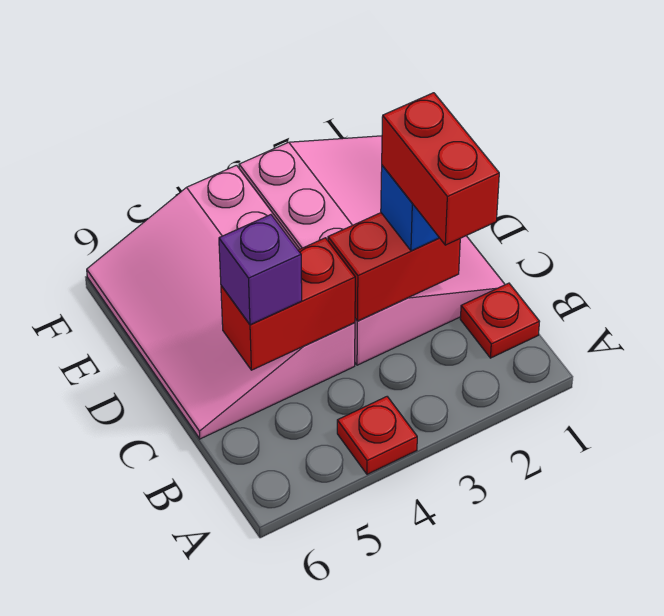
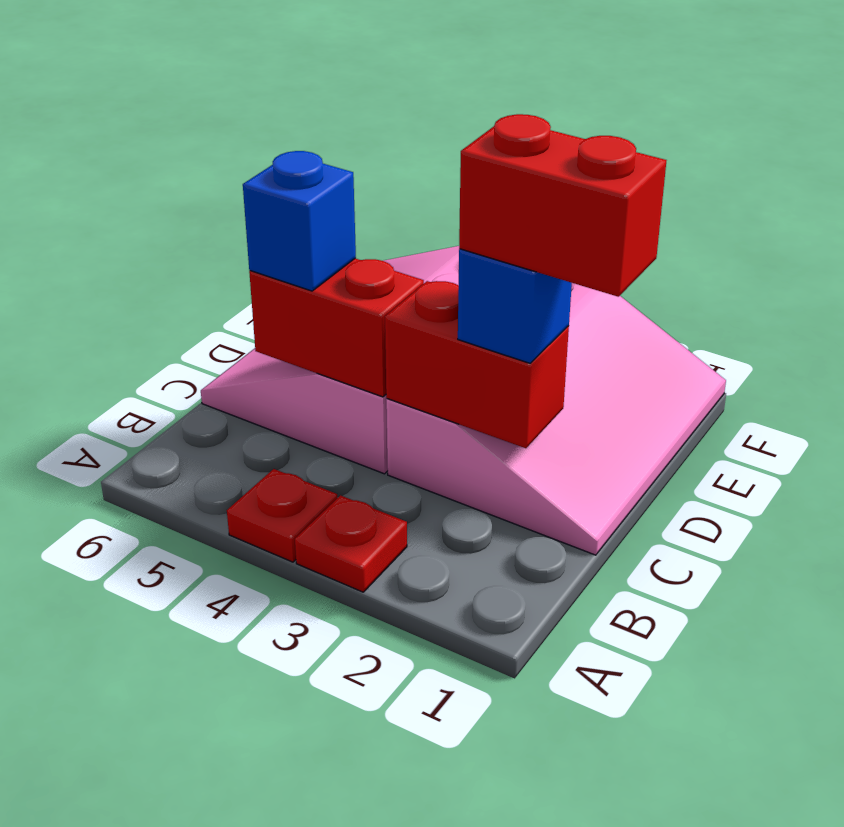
red plate B1 level 1 -> red plate A3 level 1
red brick B2:C2 level 4 -> red brick C1:C2 level 4
purple brick C5 level 3 -> blue brick C5 level 3

